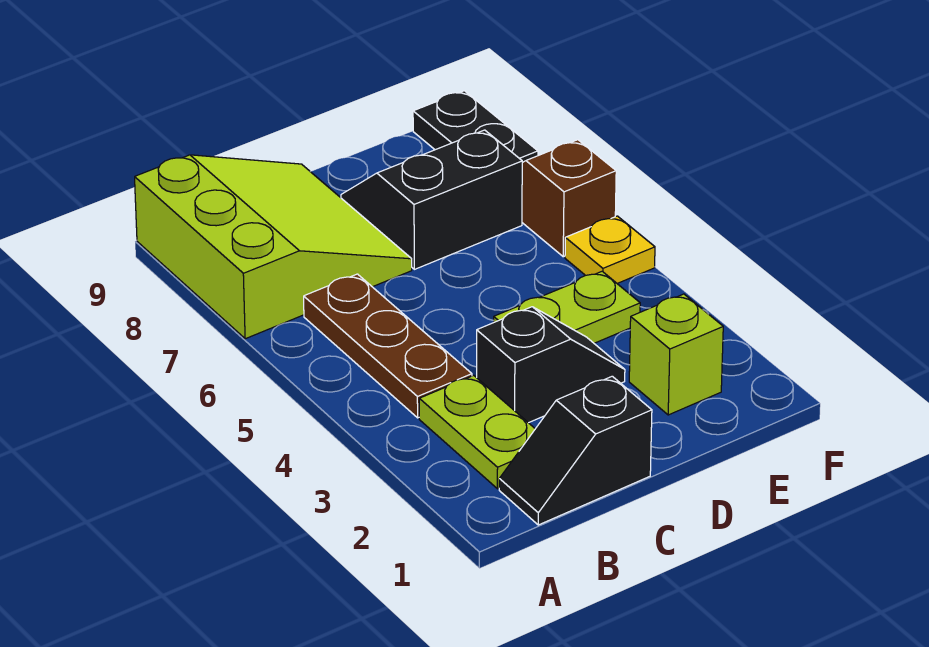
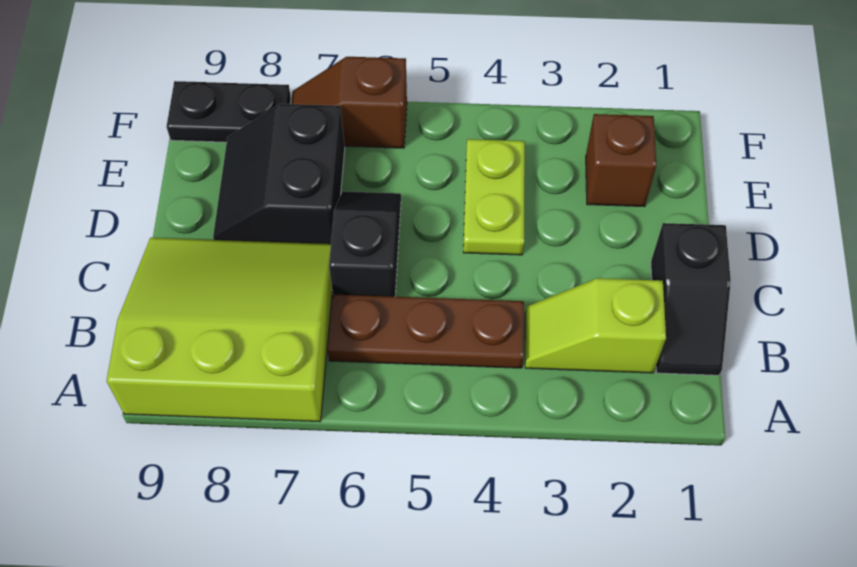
lime plate B2:B3 level 1 -> lime slope B2:B3 level 1 top 2
black slope C3:D3 level 1 top C -> black slope C6:D6 level 1 top C
lime brick E2 level 1 -> brown brick E2 level 1
yellow plate F5 level 1 -> none

